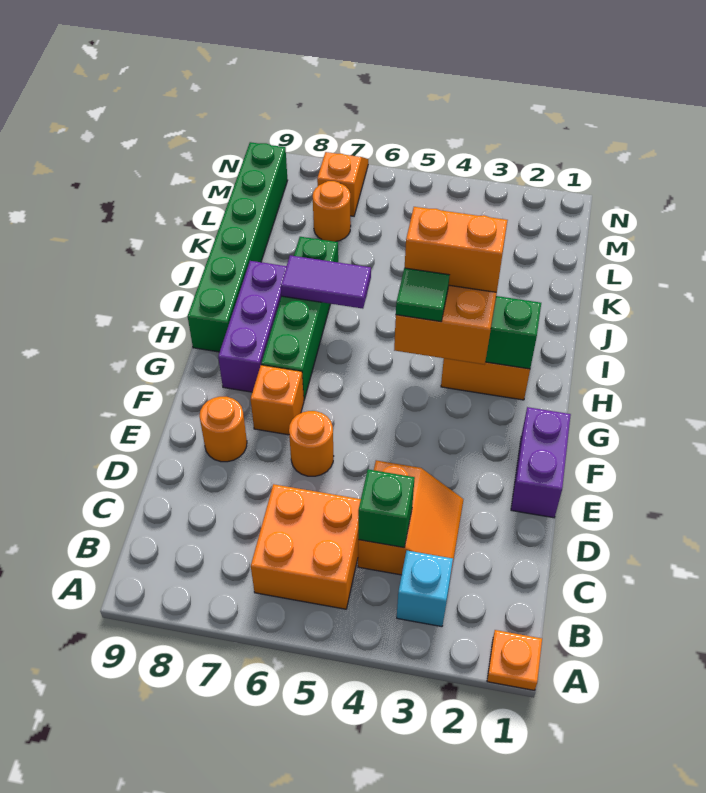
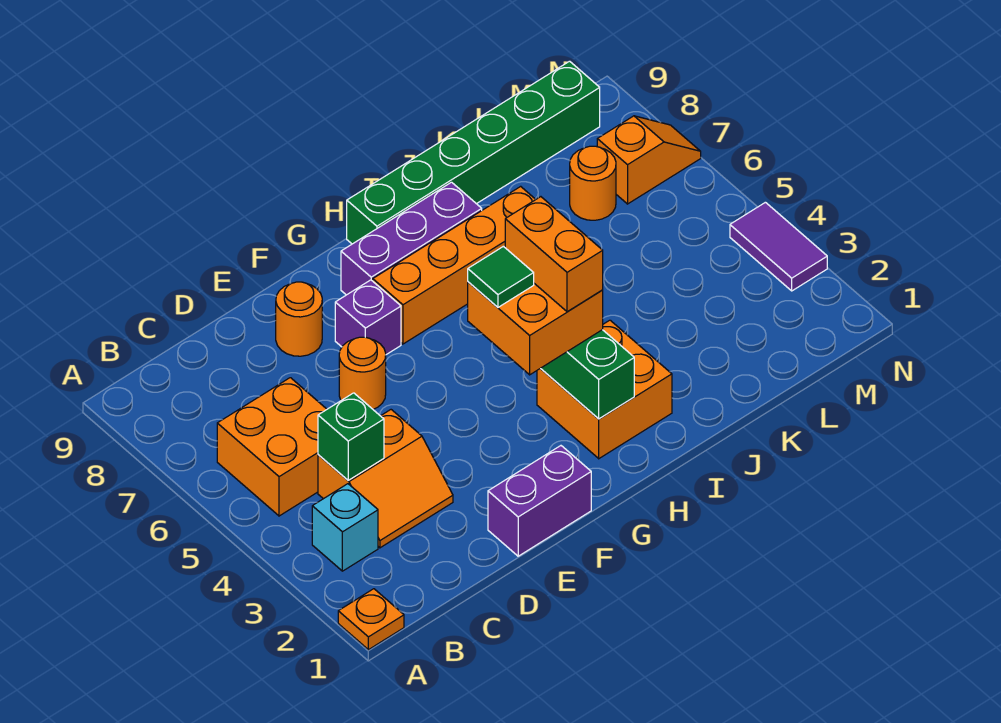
orange brick F7 level 1 -> purple brick F7 level 1
green brick G7:J7 level 1 -> orange brick G7:J7 level 1
purple tile I6:I7 level 2 -> purple tile N3:N4 level 1

